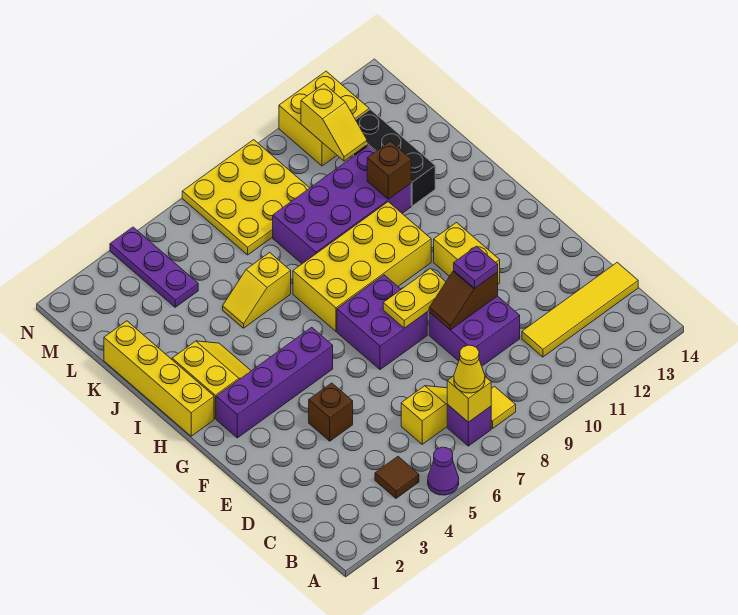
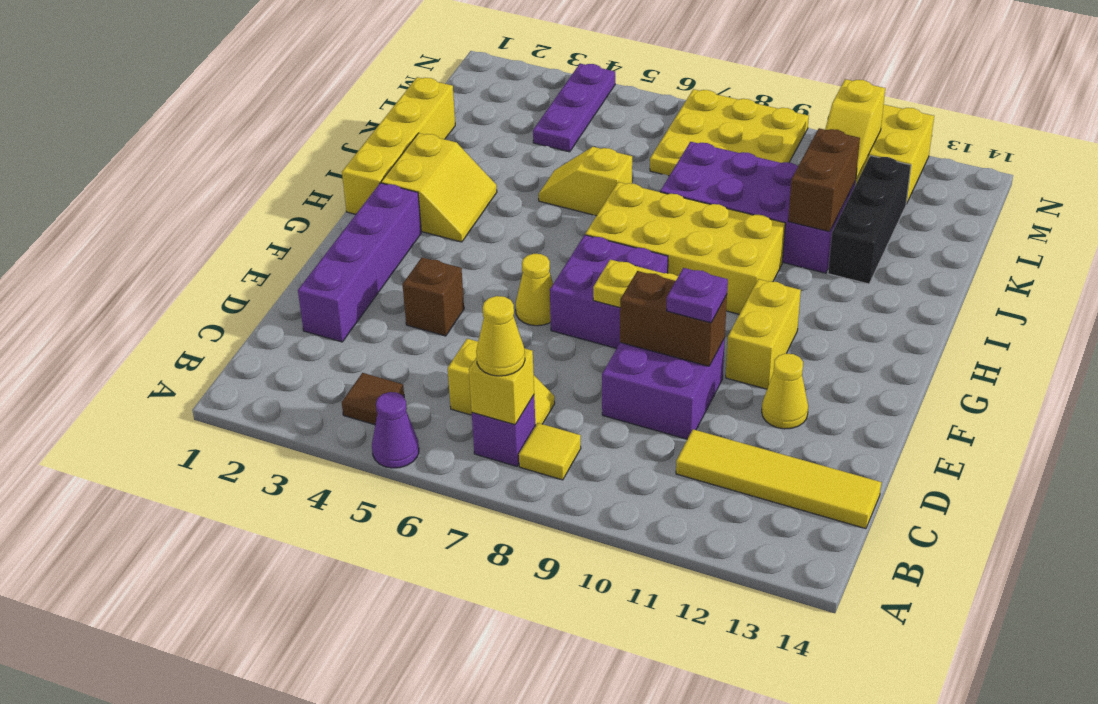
brown slope E9:E10 level 2 top 10 -> brown brick E9:E10 level 2
none -> yellow cone E12 level 1
none -> yellow cone F6 level 1
purple brick G2:G5 level 1 -> purple brick D2:G2 level 1
brown brick J11 level 2 -> brown brick J11:K11 level 2

